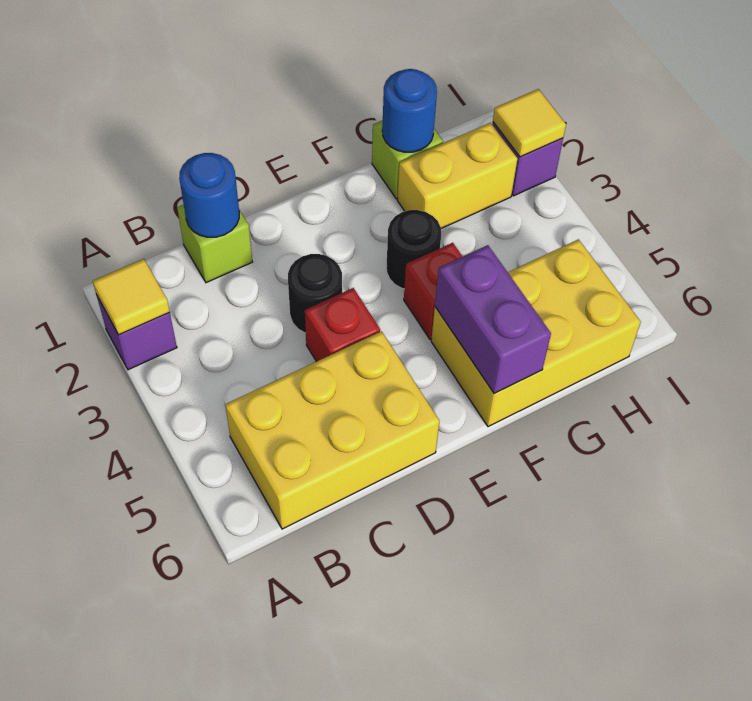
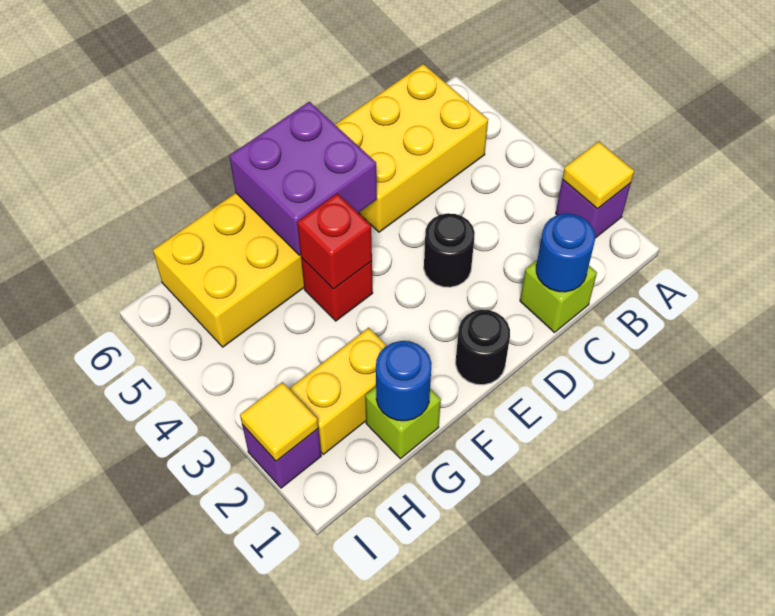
red brick D4 level 1 -> red brick F4 level 2
black round brick F3 level 1 -> black round brick E1 level 1
purple brick F5:F6 level 2 -> purple brick E5:F6 level 2

